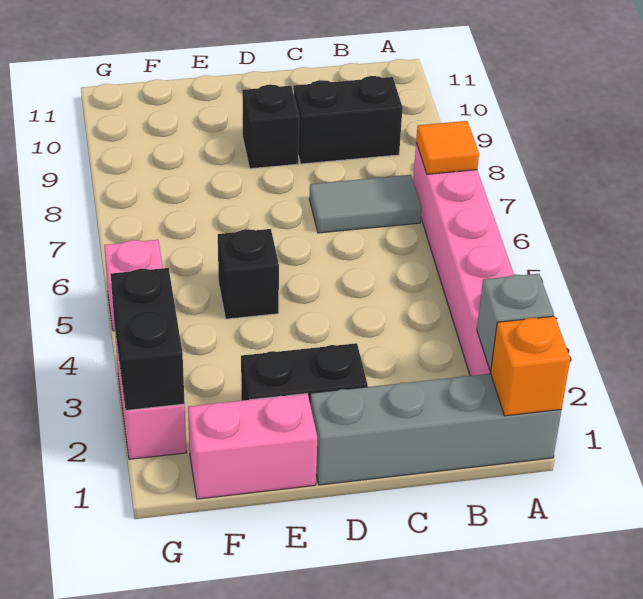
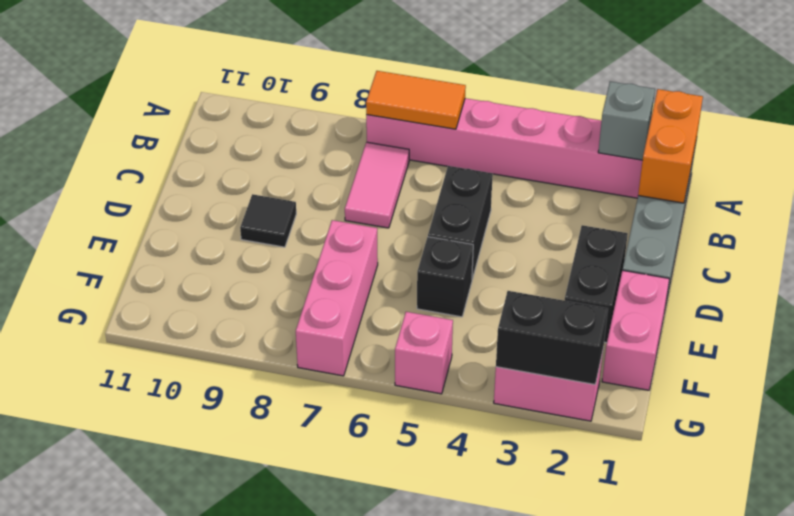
orange brick A1 level 2 -> orange brick A1:B1 level 2
orange tile A7 level 2 -> orange tile A6:A7 level 2
grey tile B7:C7 level 1 -> pink tile B7:C7 level 1
black brick B9:C9 level 1 -> black brick C5:D5 level 1
black brick D9 level 1 -> black tile D9 level 1
none -> pink brick E7:G7 level 1

